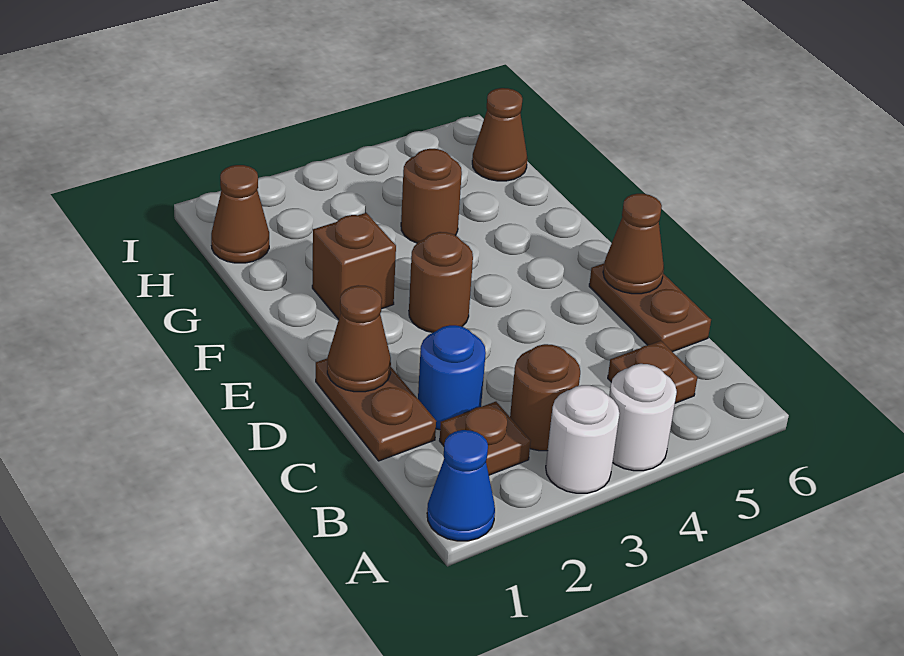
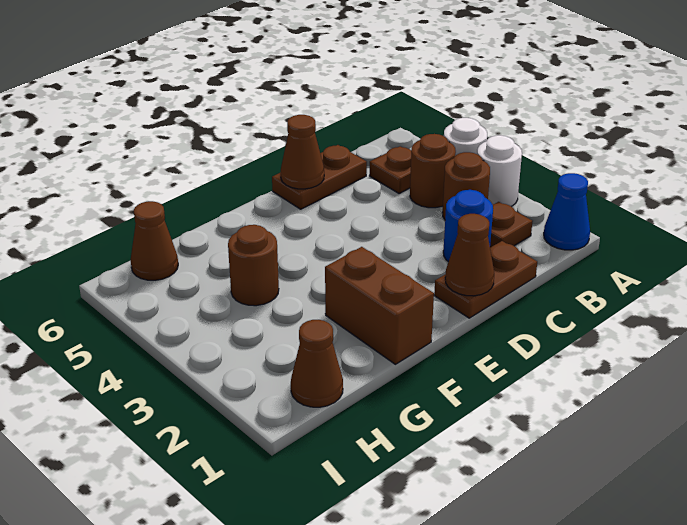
brown round brick E3 level 1 -> brown round brick B4 level 1
brown brick F2 level 1 -> brown brick F1:F2 level 1

